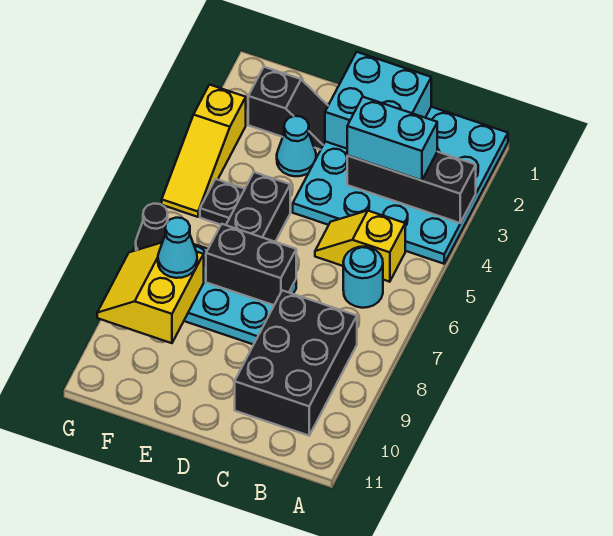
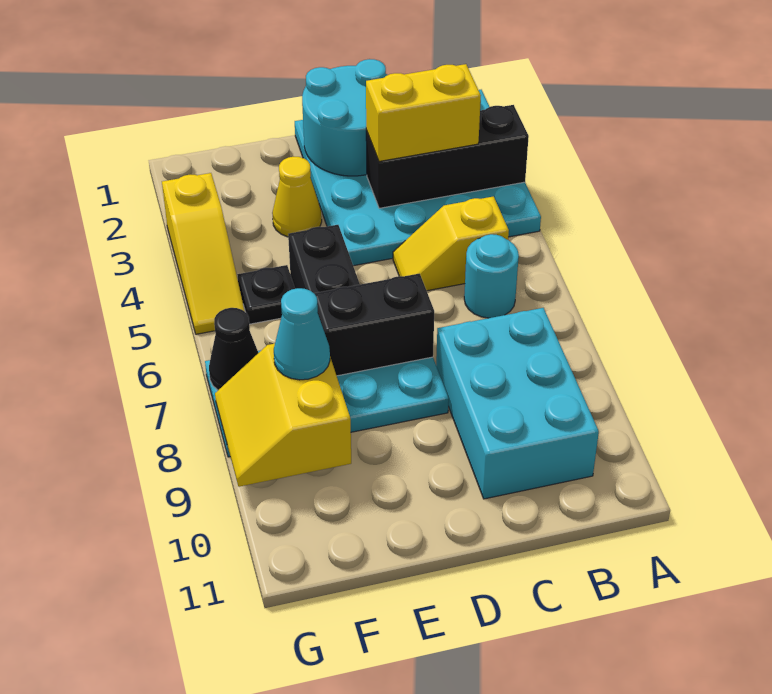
cyan brick B3:C3 level 3 -> yellow brick B3:C3 level 3
black brick B8:C10 level 1 -> cyan brick B8:C10 level 1
cyan brick C1:D2 level 2 -> cyan round brick C1:D2 level 2
black slope E2:F2 level 1 top F -> none
cyan cone E3 level 1 -> yellow cone E3 level 1

